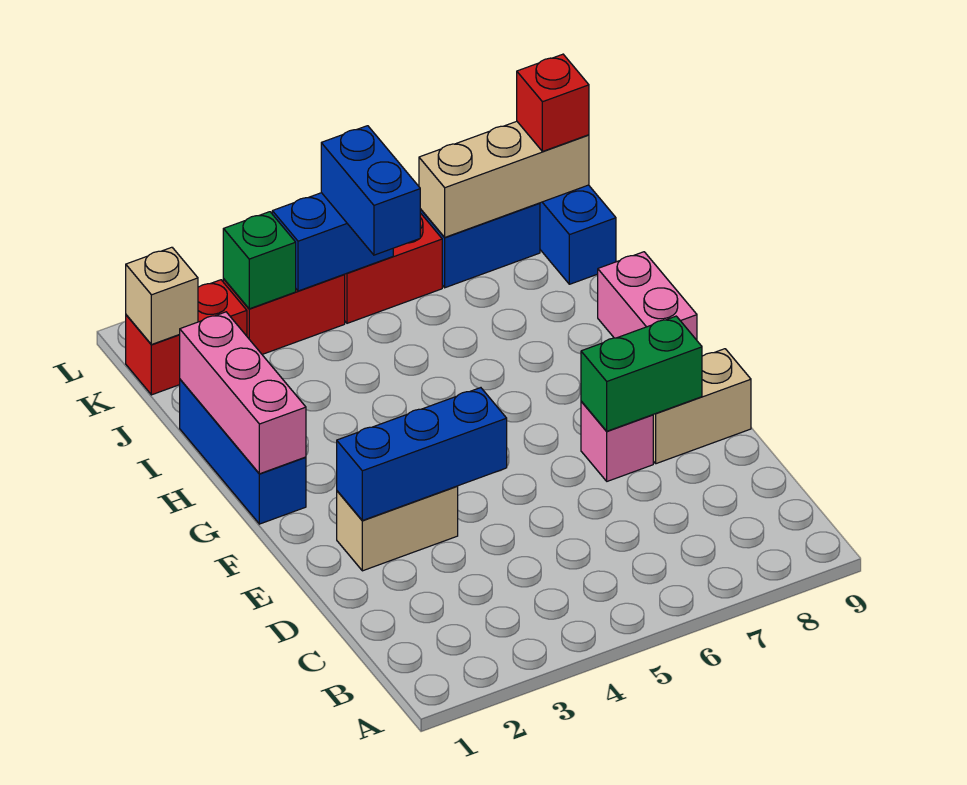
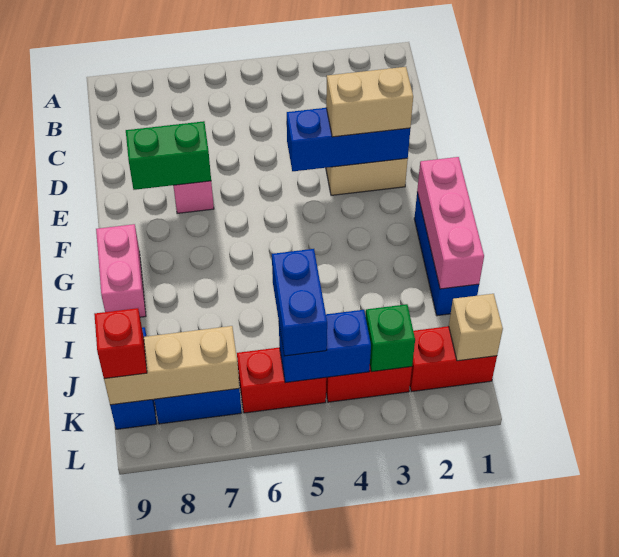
tan brick E8:E9 level 1 -> tan brick E2:E3 level 3

